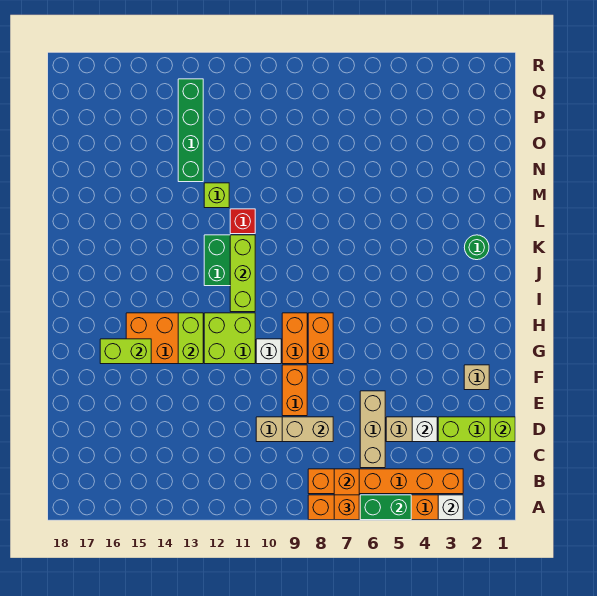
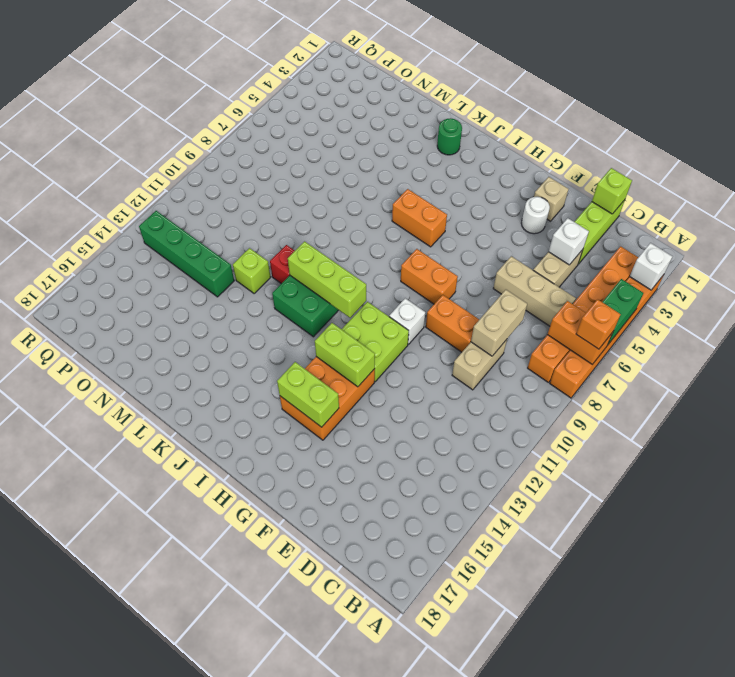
none -> white round brick F3 level 1
orange brick G9:H9 level 1 -> orange brick I6:J6 level 1
lime brick G15:G16 level 2 -> lime brick G15:H15 level 2

